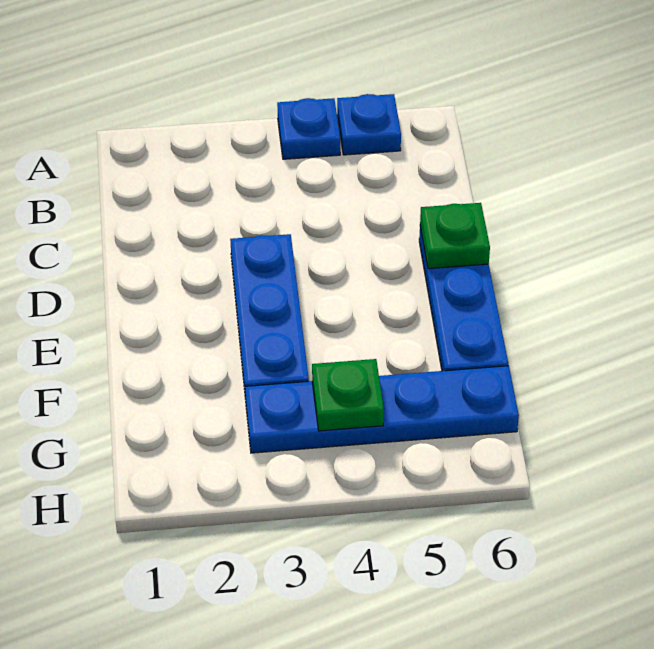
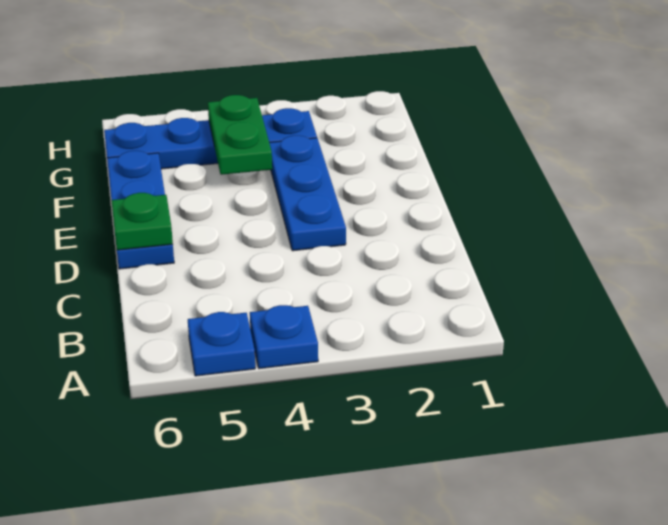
green plate G4 level 2 -> green plate F4:G4 level 2

